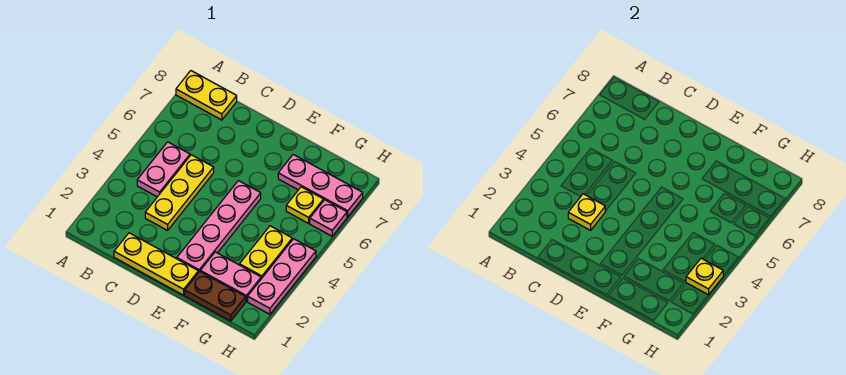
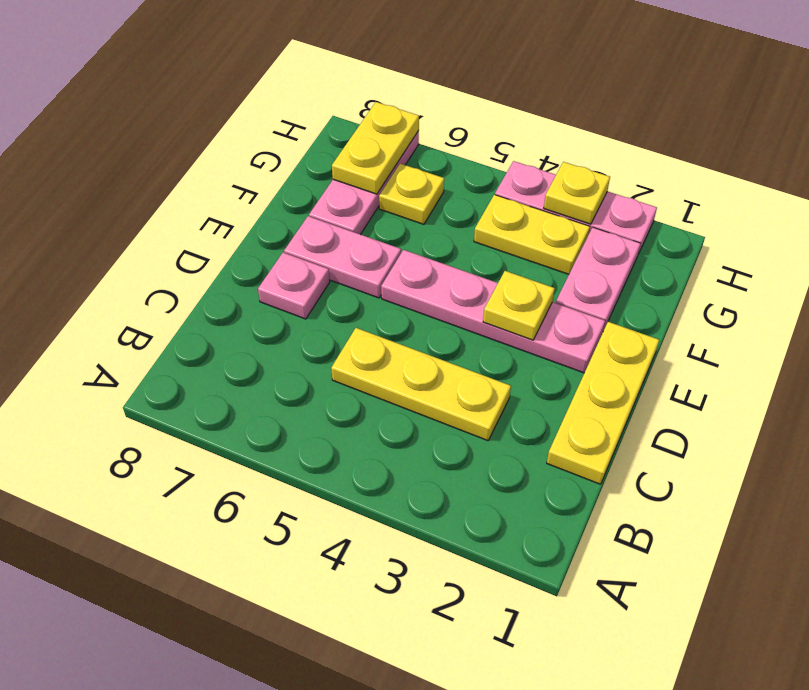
yellow plate A8:B8 level 1 -> yellow plate G7:H7 level 2
pink plate B4:B5 level 1 -> pink plate E6:E7 level 1
yellow plate C3 level 2 -> yellow plate E3 level 2
brown plate F1:G1 level 1 -> none
pink plate H6 level 1 -> pink plate D7 level 1

